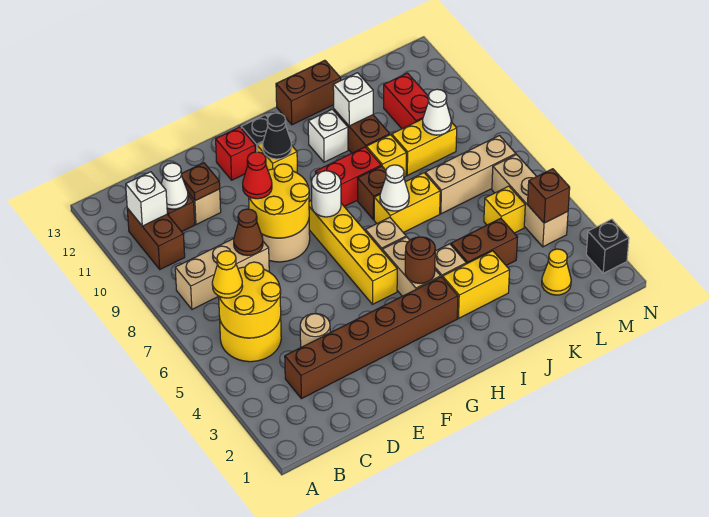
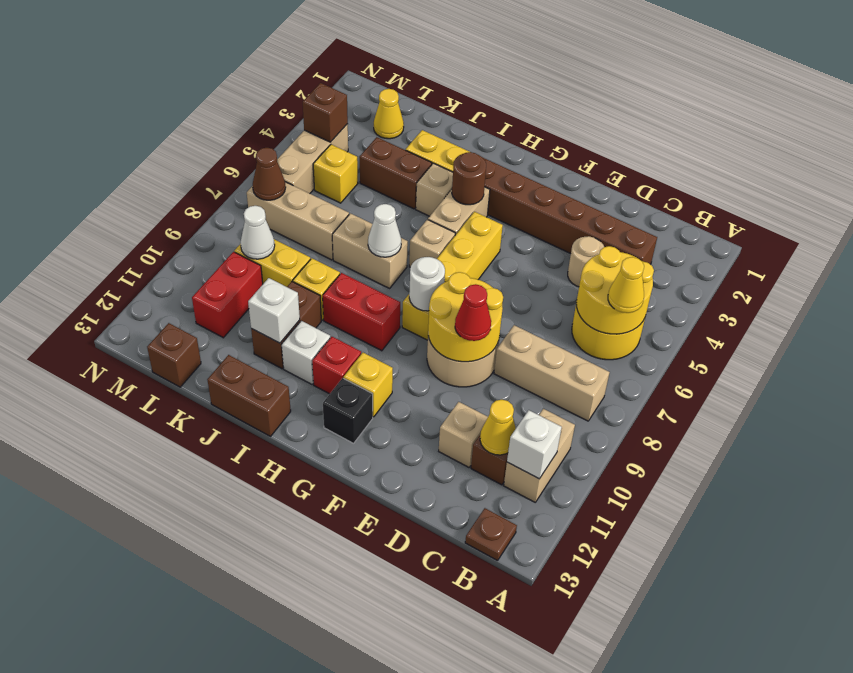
brown brick B10:B11 level 1 -> tan brick B10:B11 level 1
white cone C11 level 2 -> yellow cone C11 level 2
brown cone D8 level 2 -> brown cone M7 level 2
brown plate D11 level 2 -> brown plate B13 level 1
red brick F12 level 1 -> red brick H11 level 1
black cone G11 level 2 -> none
yellow brick I7:J7 level 1 -> tan brick I7:J7 level 1
brown brick I8 level 1 -> brown brick L13 level 1
black brick N2 level 1 -> none

